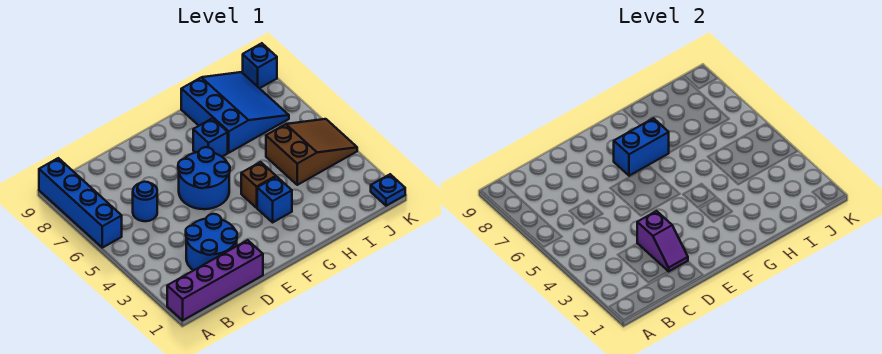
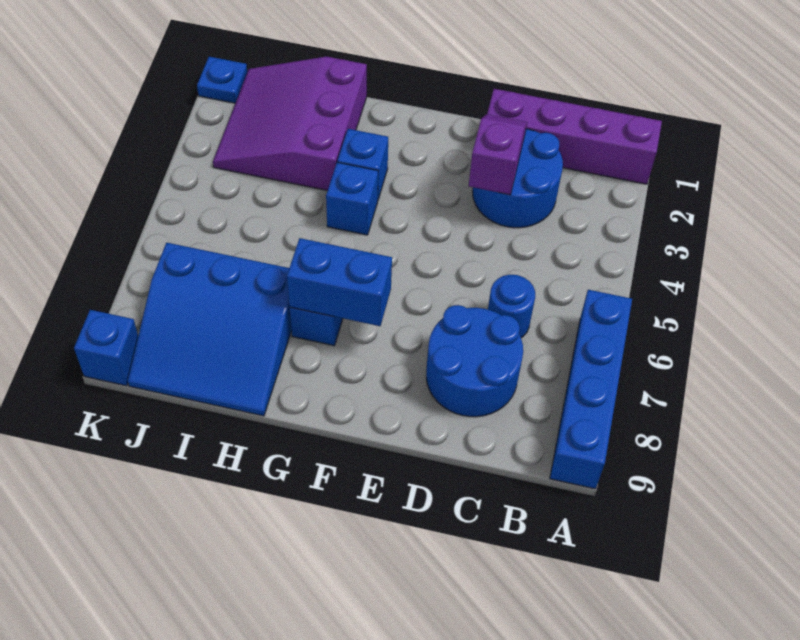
blue round brick E5:F6 level 1 -> blue round brick C7:D8 level 1
brown brick G4 level 1 -> blue brick G4 level 1
none -> purple slope H1:J3 level 1 top H
blue slope H7:J9 level 1 top H -> blue slope H7:J9 level 1 top 7
brown slope I4:K5 level 1 top I -> none

